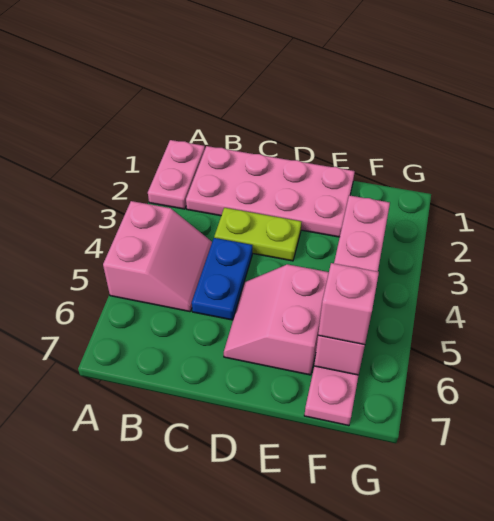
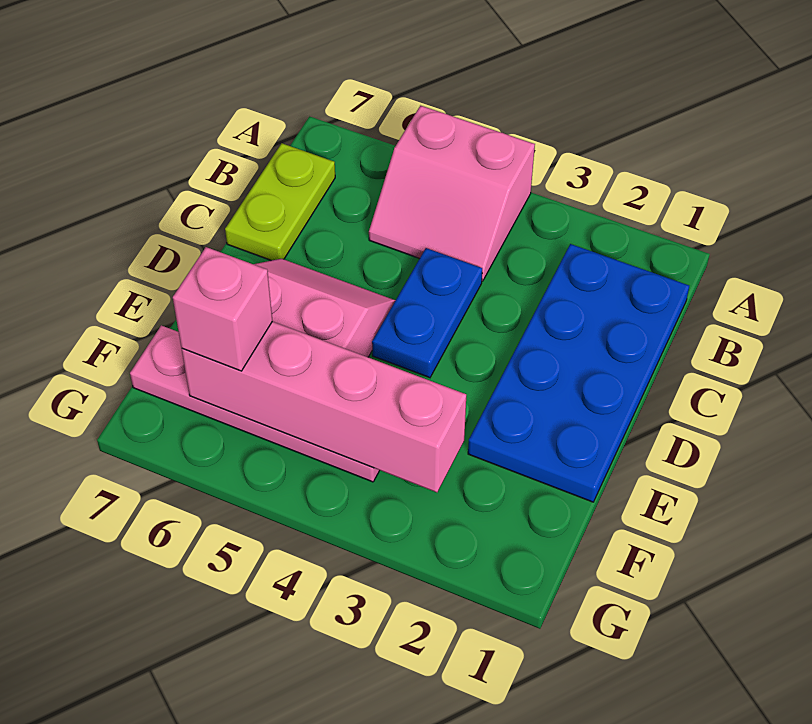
pink plate A1:A2 level 1 -> none
pink plate B1:E2 level 1 -> blue plate B1:E2 level 1
lime plate C3:D3 level 1 -> lime plate B7:C7 level 1
blue plate C4:C5 level 1 -> blue plate C4:D4 level 1

